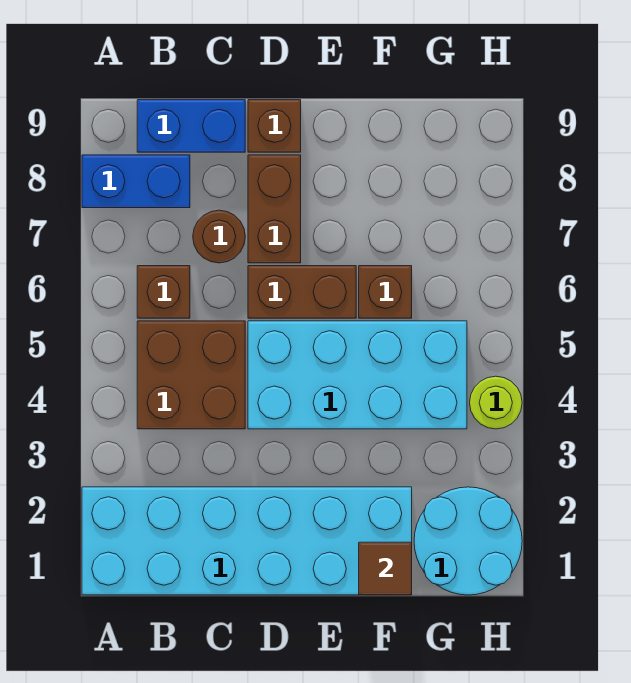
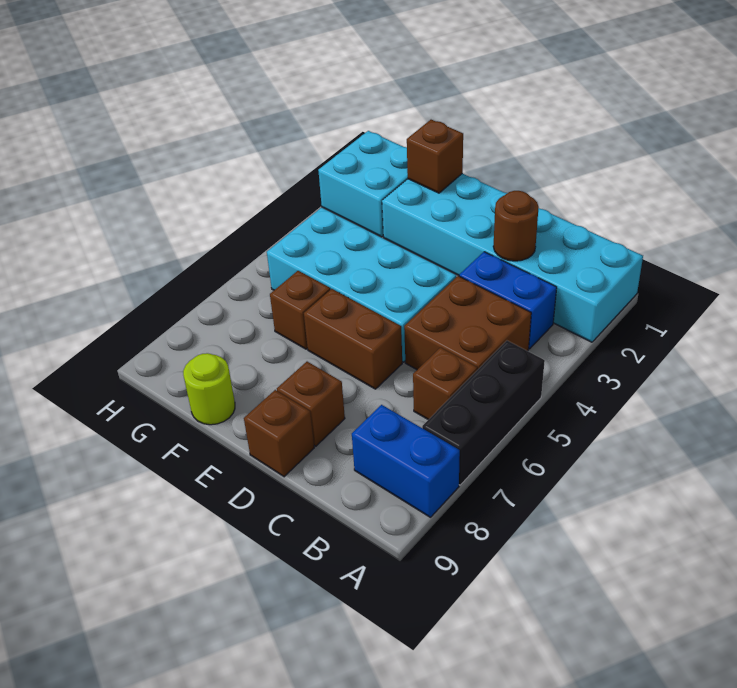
none -> black brick A5:A7 level 1
blue brick B9:C9 level 1 -> blue brick B3:C3 level 1
brown round brick C7 level 1 -> brown round brick C2 level 2
brown brick D7:D8 level 1 -> brown brick D8 level 1
brown tile F1 level 2 -> brown brick F1 level 2
cyan round brick G1:H2 level 1 -> cyan brick G1:H2 level 1
lime round brick H4 level 1 -> lime round brick F9 level 1

